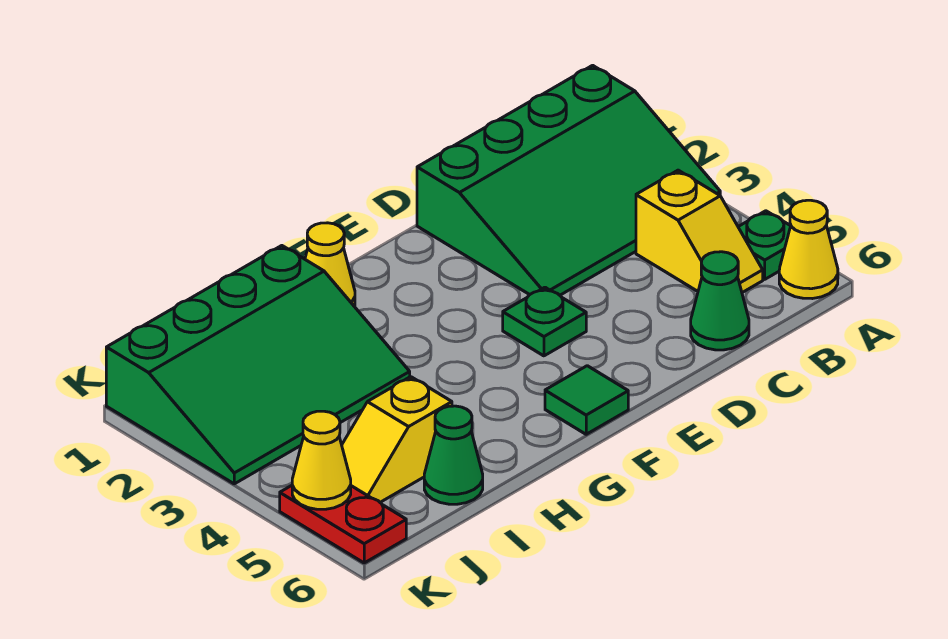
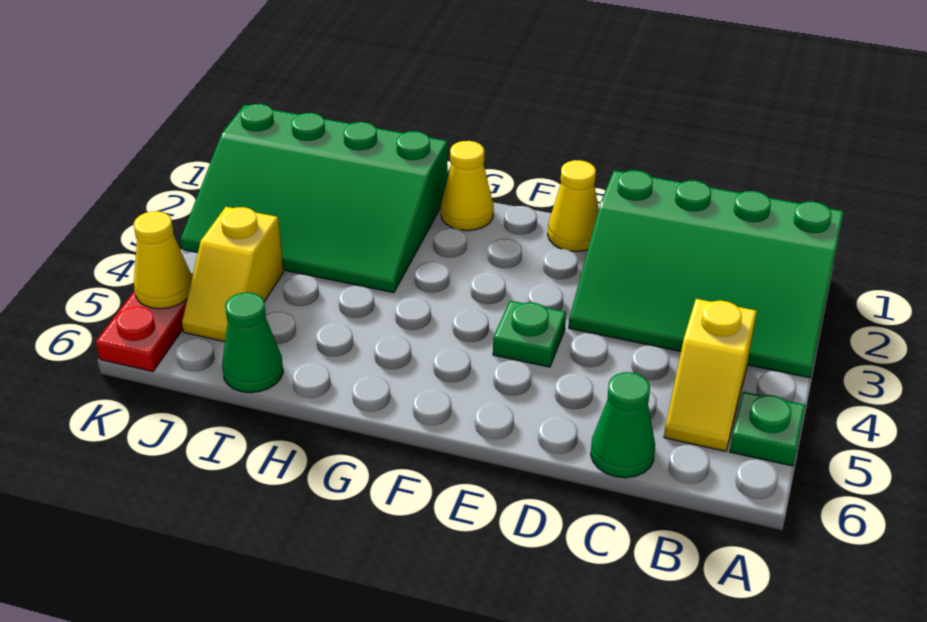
yellow cone A6 level 1 -> yellow cone E1 level 1
green tile F6 level 1 -> none
yellow slope I5:J5 level 1 top I -> yellow slope J4:J5 level 1 top 4

